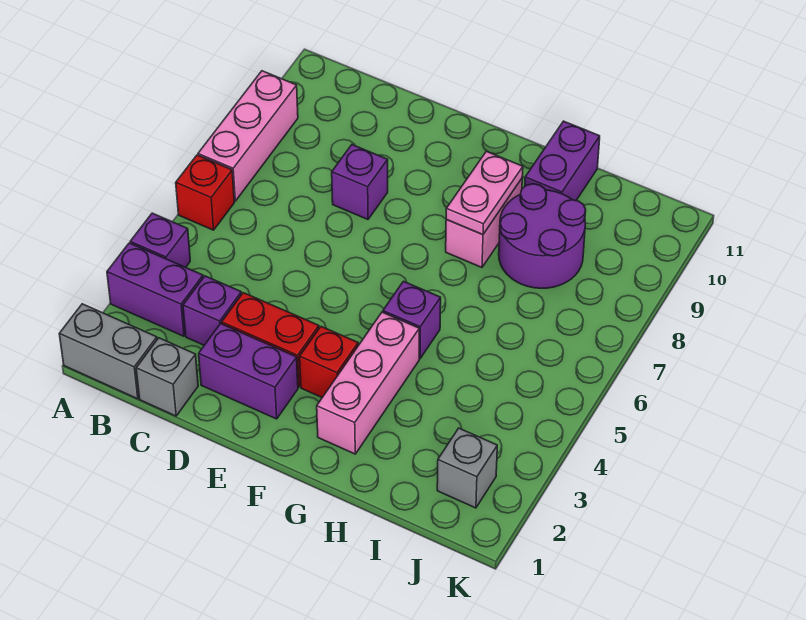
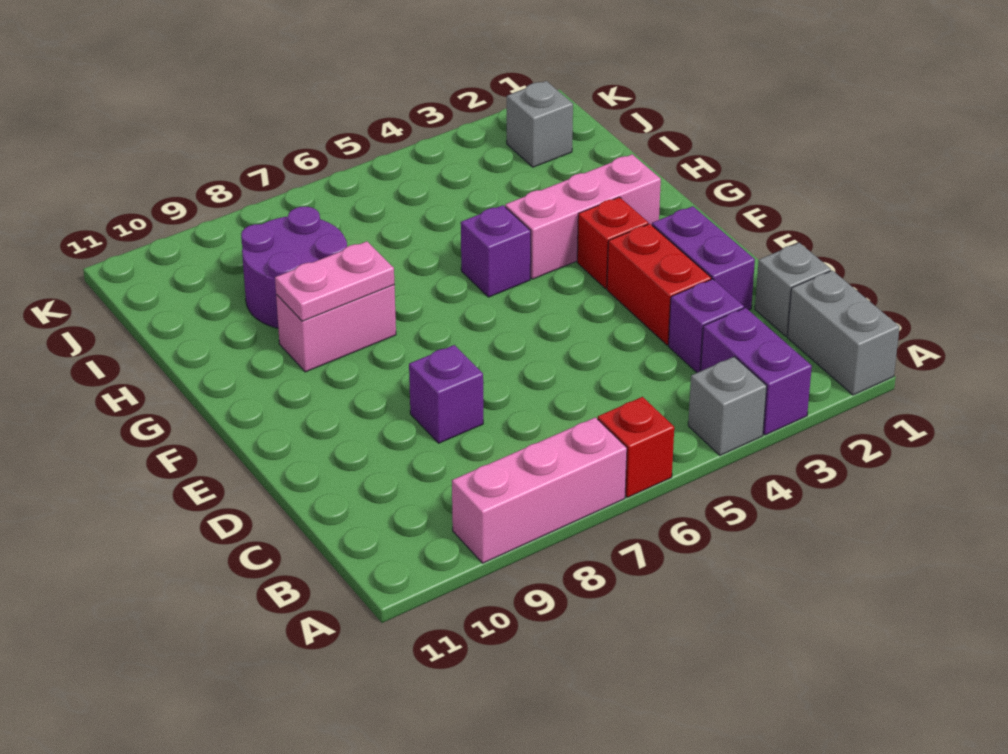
purple brick A4 level 1 -> grey brick A4 level 1
purple brick H10:H11 level 1 -> none

